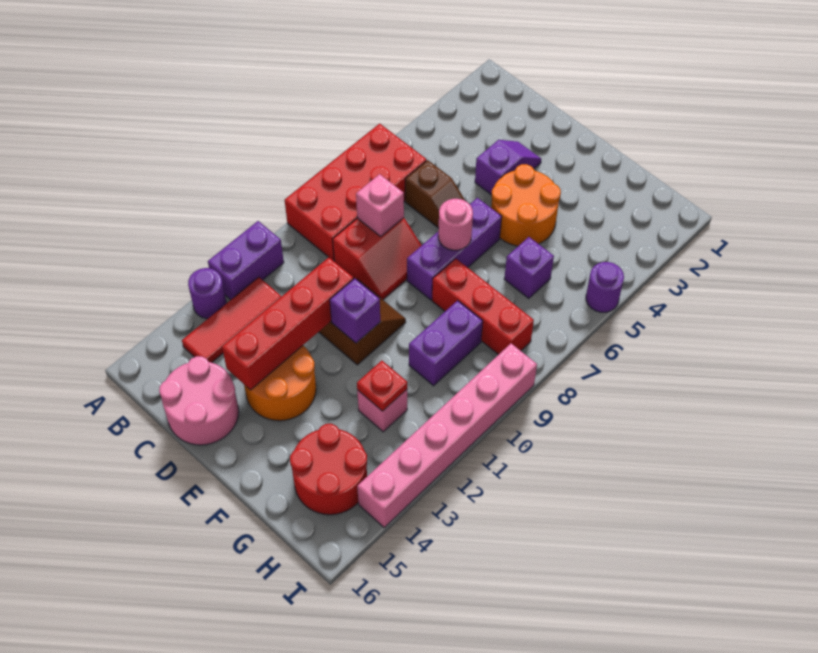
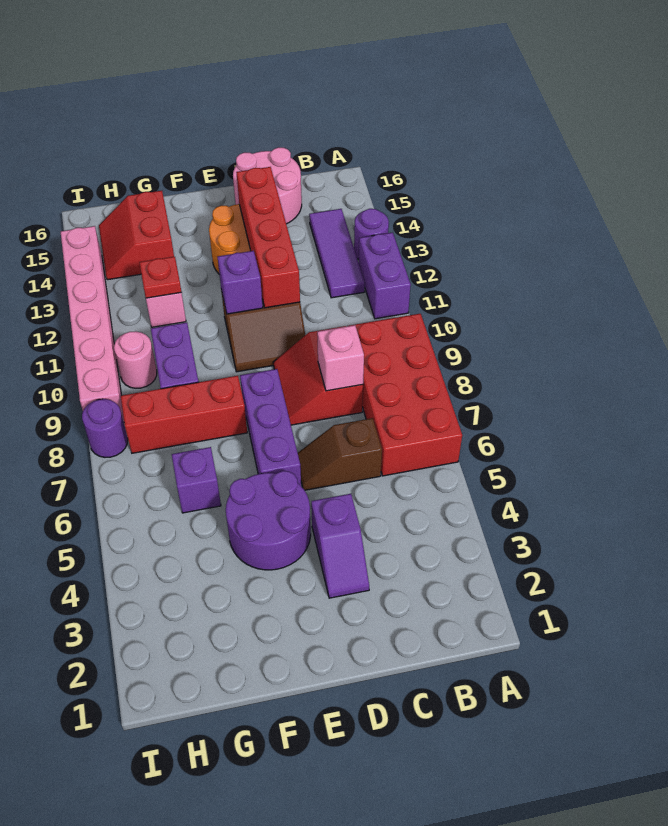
red tile B12:B14 level 1 -> purple tile B12:B14 level 1
orange round brick E4:F5 level 1 -> purple round brick E4:F5 level 1
pink round brick E7 level 2 -> pink round brick H10 level 1
red round brick G14:H15 level 1 -> red slope G14:H15 level 1 top G
purple round brick I5 level 1 -> purple round brick I8 level 1

